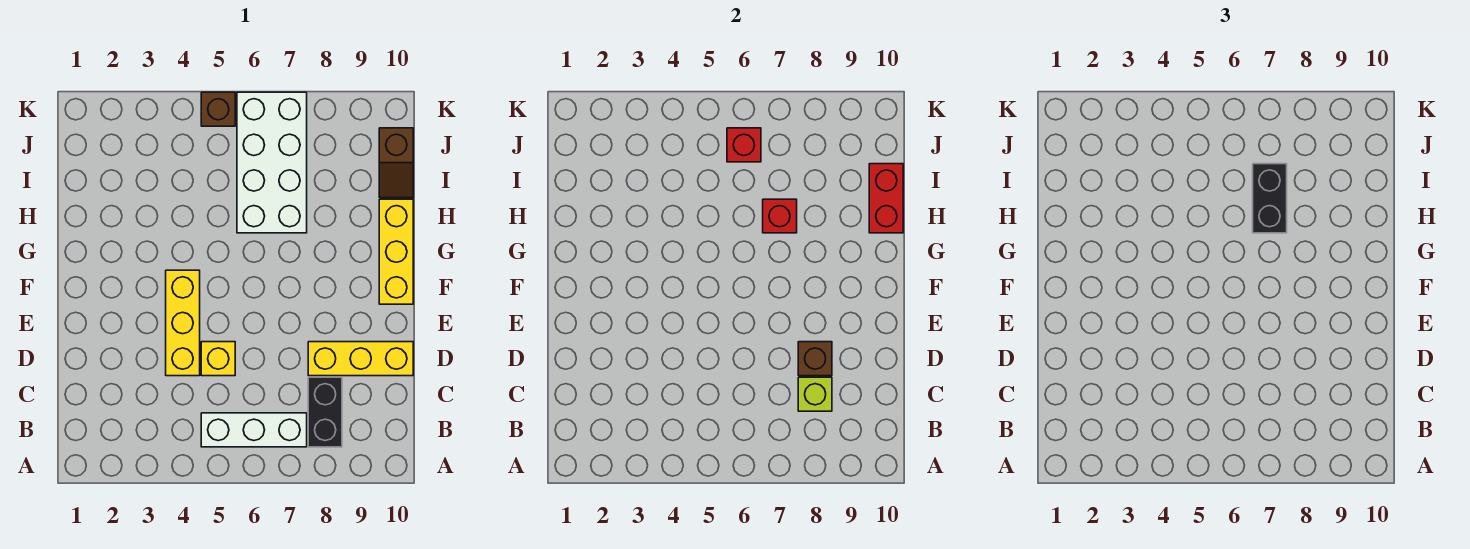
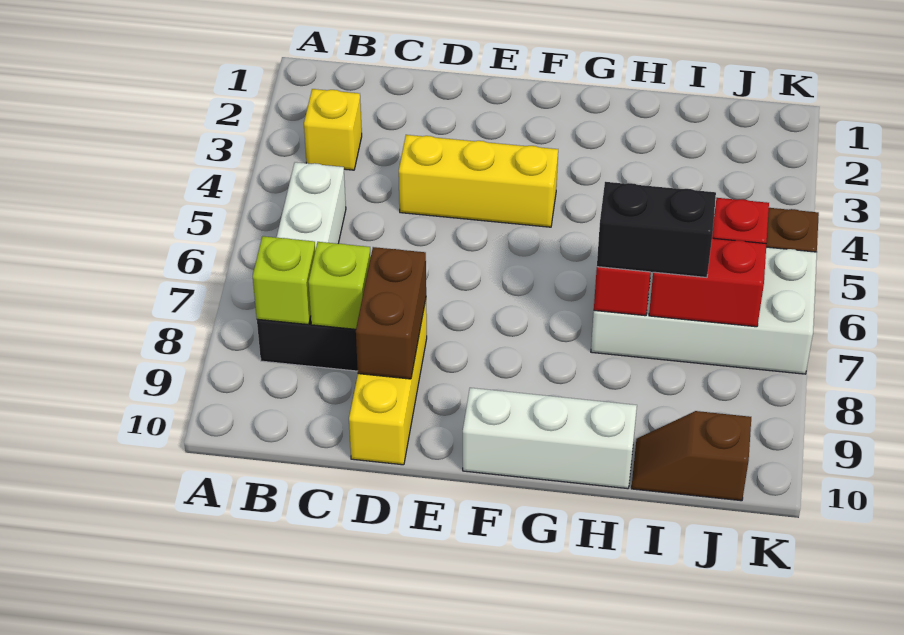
none -> lime brick B8 level 2
yellow brick D5 level 1 -> yellow brick B3 level 1
brown brick D8 level 2 -> brown brick D8:D9 level 2
yellow brick F10:H10 level 1 -> white brick F10:H10 level 1
red brick H10:I10 level 2 -> red brick I7:J7 level 2

